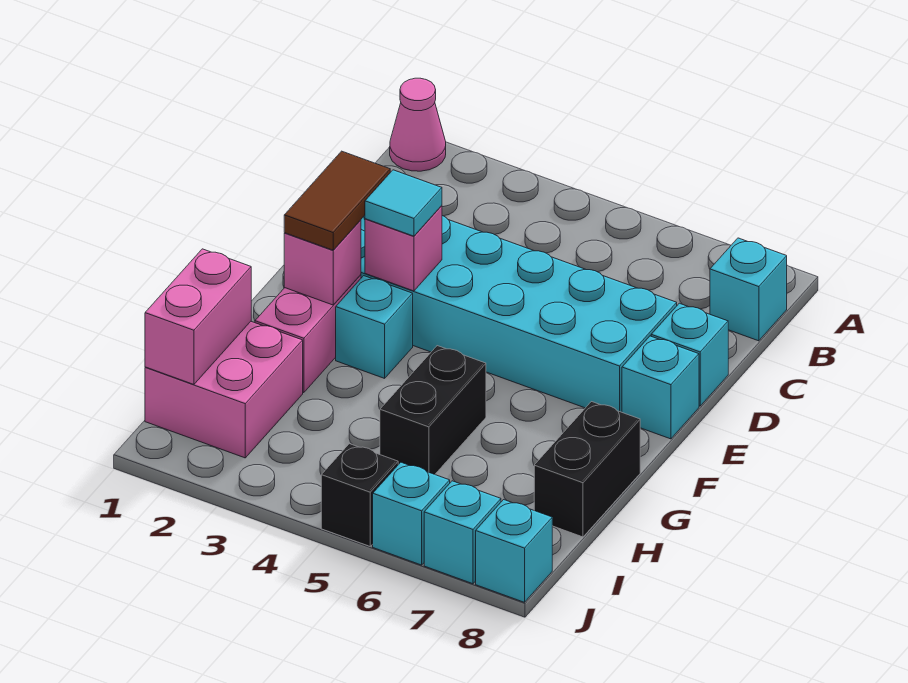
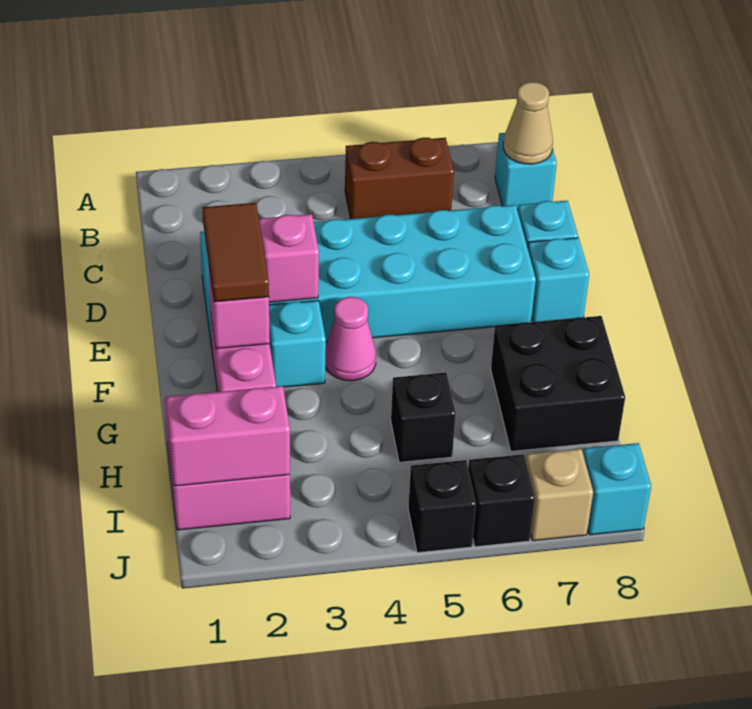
pink cone A1 level 1 -> pink cone F4 level 1
none -> brown brick B5:B6 level 1
none -> tan cone B8 level 2
cyan tile E3 level 3 -> none
black brick G5:H5 level 1 -> black brick H5 level 1
black brick G8:H8 level 1 -> black brick G7:H8 level 1
pink brick H1:I1 level 2 -> pink brick I1:I2 level 2
cyan brick J6 level 1 -> black brick J6 level 1
cyan brick J7 level 1 -> tan brick J7 level 1

